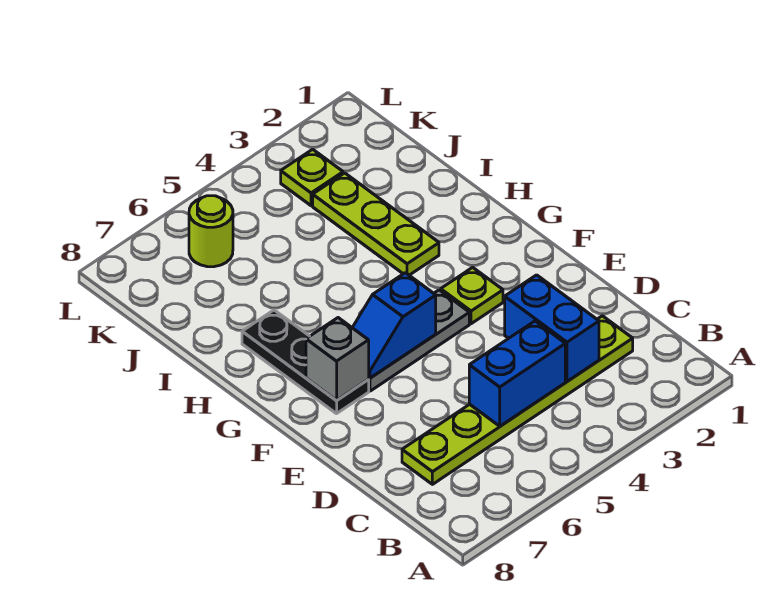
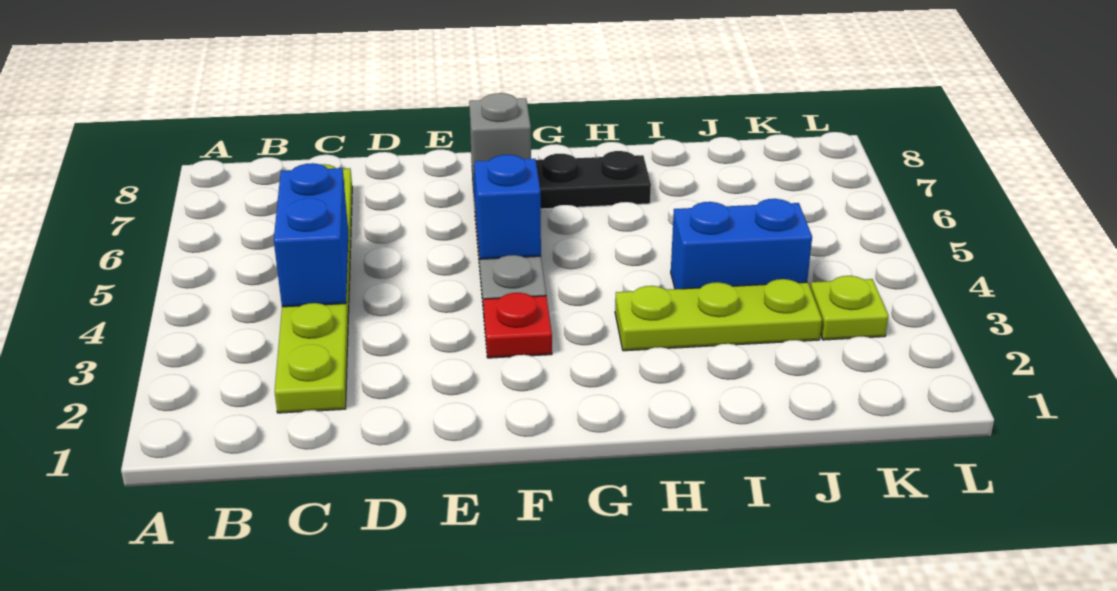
blue brick C3:D3 level 2 -> blue brick I4:J4 level 1
lime plate F3 level 1 -> red plate F3 level 1
lime round brick K6 level 1 -> none

